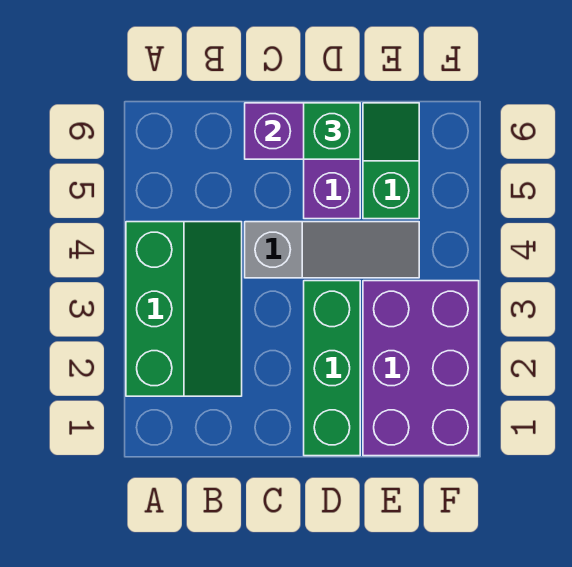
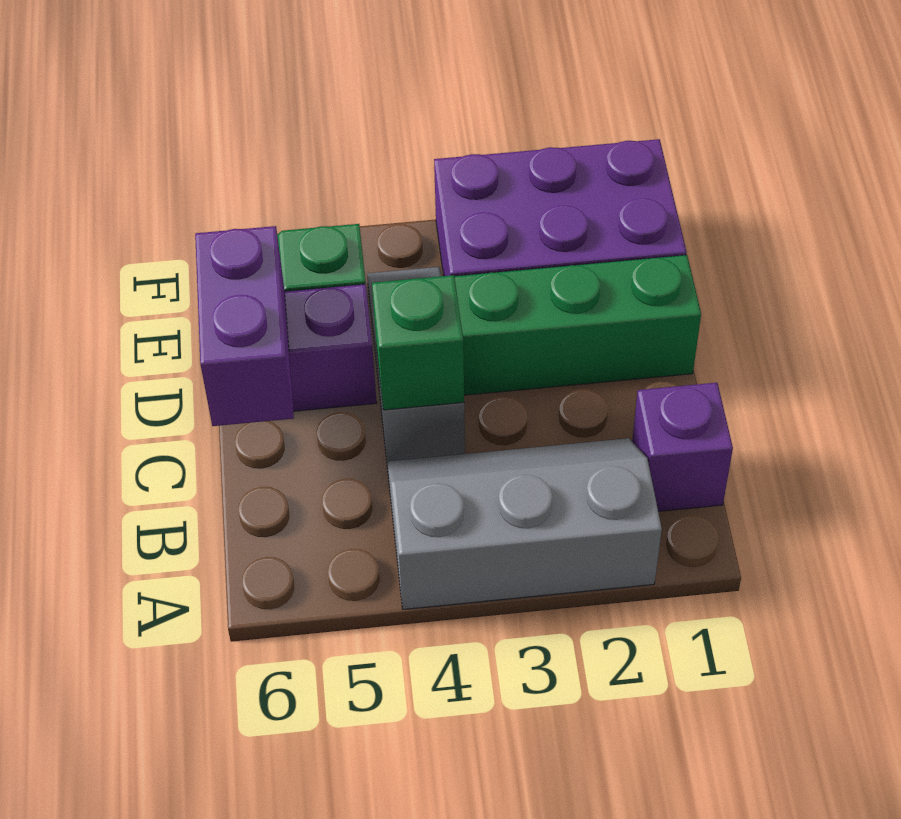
green slope A2:B4 level 1 top A -> grey slope A2:B4 level 1 top A
none -> purple brick B1 level 1
green brick D6 level 3 -> green brick C4 level 2

